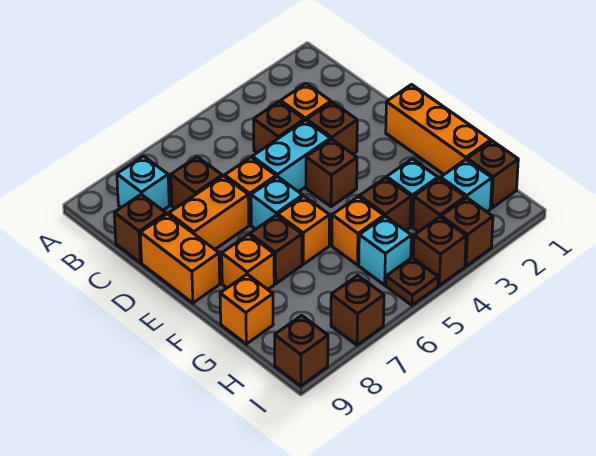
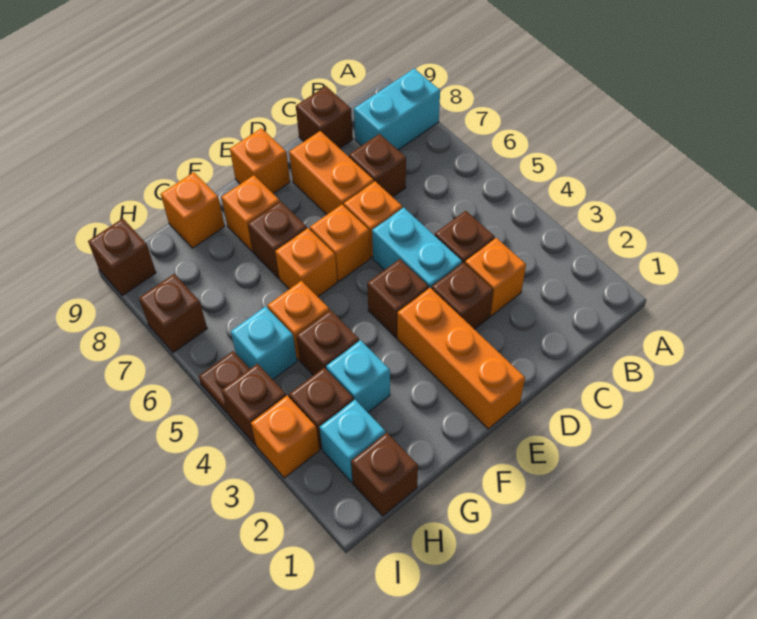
cyan brick B8 level 1 -> cyan brick A8:B8 level 1
orange brick D9:E9 level 1 -> orange brick E9 level 1
orange brick E1:G1 level 1 -> orange brick E1:E3 level 1
cyan brick E6 level 1 -> orange brick E6 level 1
brown brick I3 level 1 -> orange brick I3 level 1

